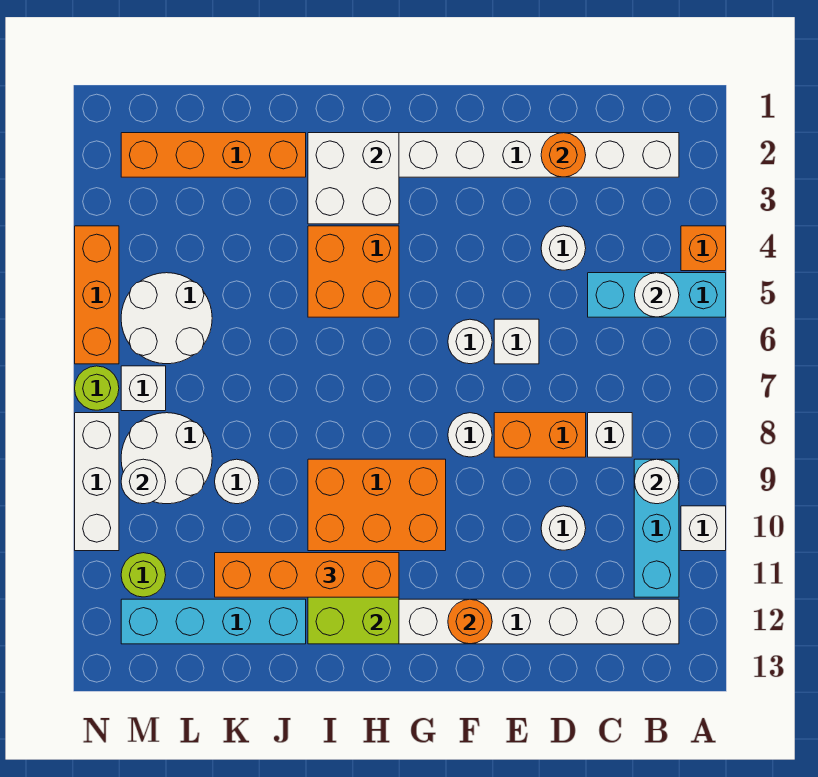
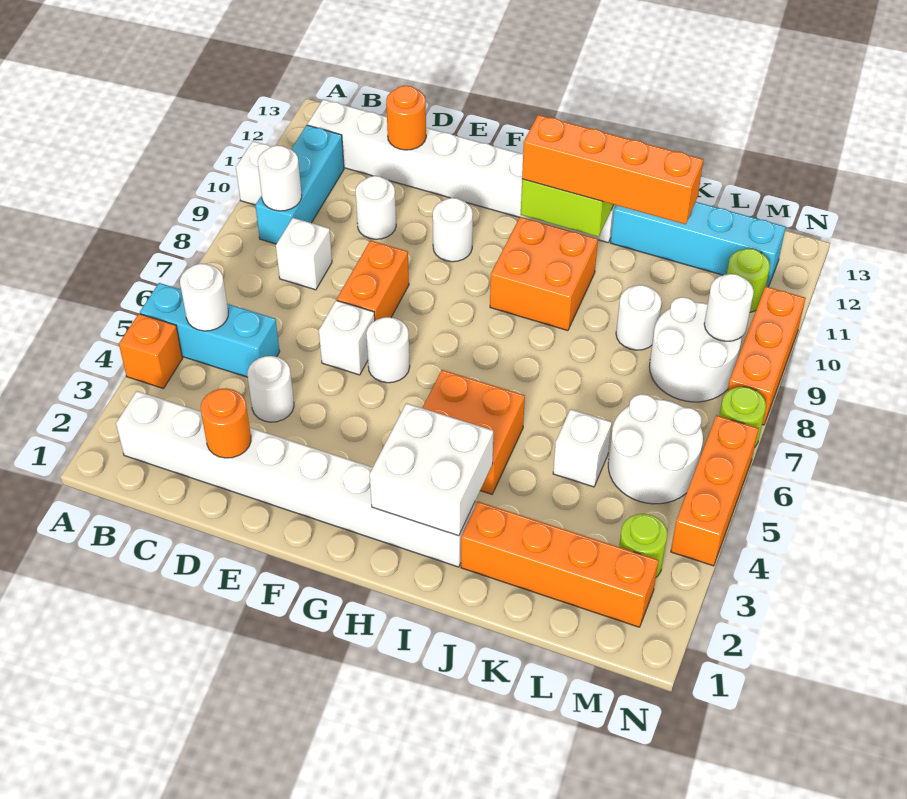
orange brick D8:E8 level 1 -> orange brick E7:E8 level 1
white round brick F8 level 1 -> white round brick F10 level 1
orange round brick F12 level 2 -> orange round brick D12 level 2
orange brick G9:I10 level 1 -> orange brick H9:I10 level 1
none -> lime round brick M3 level 1
white brick M7 level 1 -> white brick K5 level 1
white brick N8:N10 level 1 -> orange brick N8:N10 level 1

